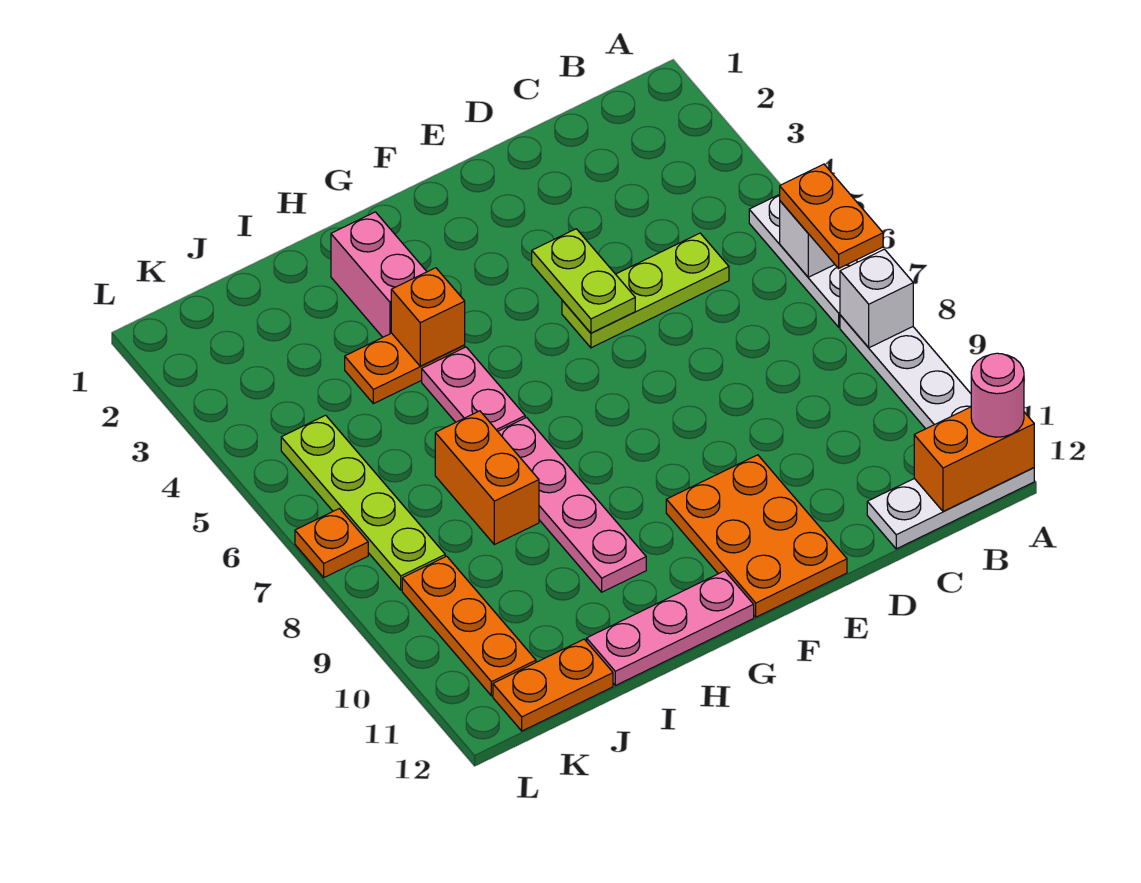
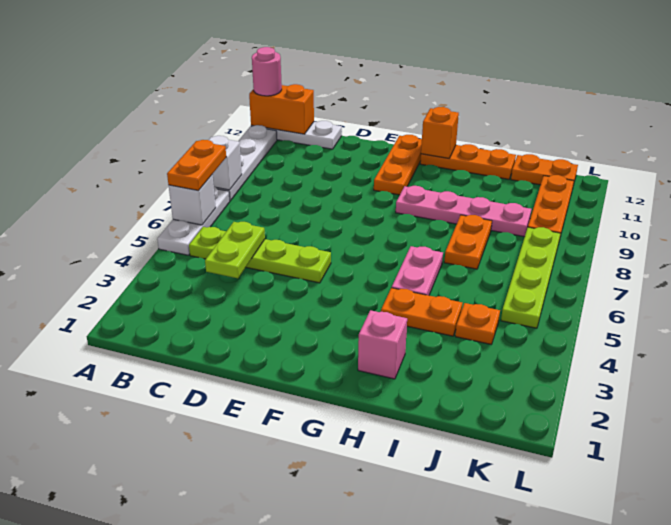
lime plate C5:E5 level 1 -> lime plate B5:E5 level 1
lime plate E4:E5 level 2 -> lime plate C4:C5 level 2
orange plate E10:F12 level 1 -> orange plate F10:F12 level 1
pink plate G12:I12 level 1 -> orange plate G12:I12 level 1
pink brick H2:H3 level 1 -> pink brick H2 level 1
orange brick H4 level 2 -> orange brick G12 level 2
pink plate H7:H10 level 1 -> pink plate G9:J9 level 1
orange brick I7:I8 level 1 -> orange plate I7:I8 level 1
orange plate L7 level 1 -> orange plate J4 level 1

